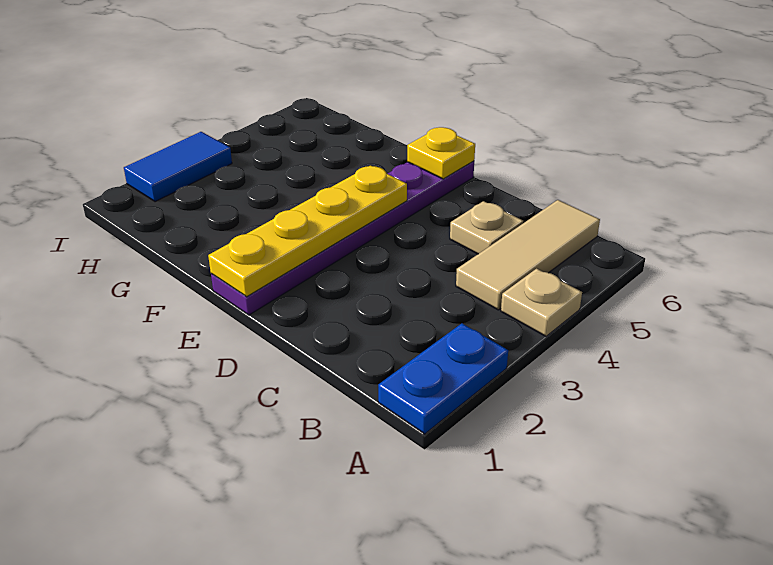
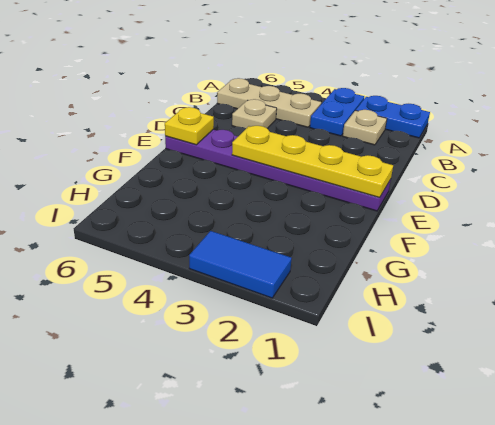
none -> blue plate A3:B3 level 1
tan plate A4 level 1 -> tan plate B2 level 1
tan tile B4:B6 level 1 -> tan plate B4:B6 level 1

